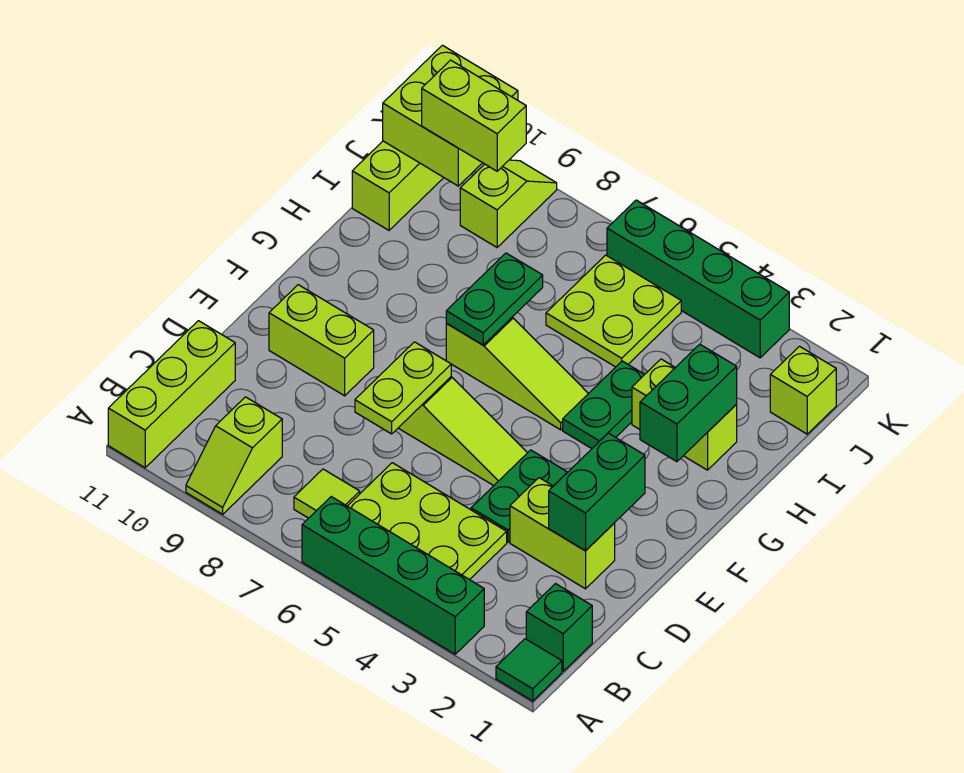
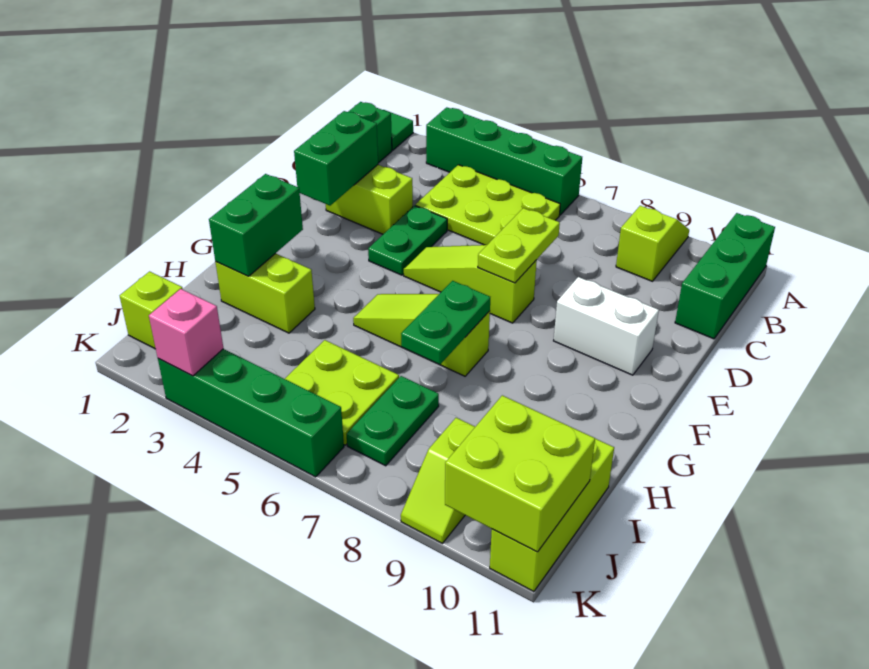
lime brick A11:C11 level 1 -> green brick A11:C11 level 1
lime tile B7 level 1 -> none
lime brick E9:E10 level 1 -> white brick E9:E10 level 1
green plate G4:H4 level 1 -> green plate I7:J7 level 1
lime brick J9:J10 level 3 -> none
none -> pink brick K3 level 2

